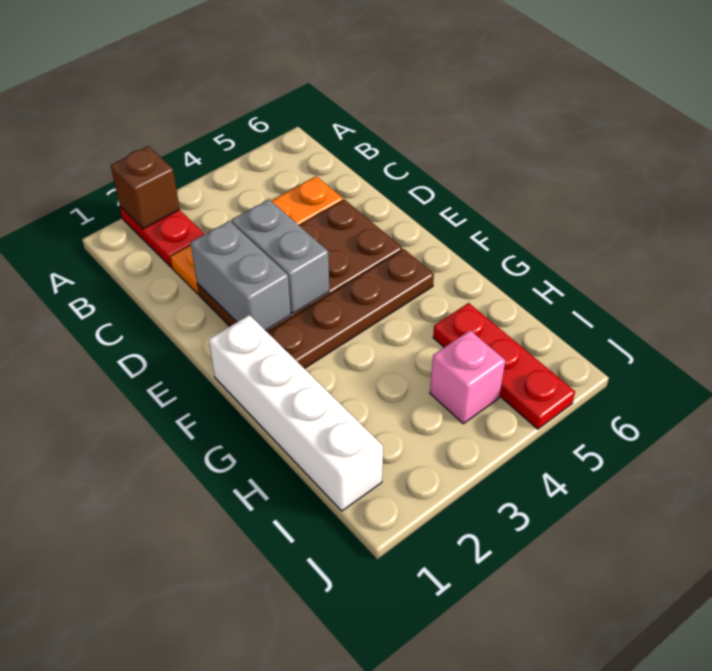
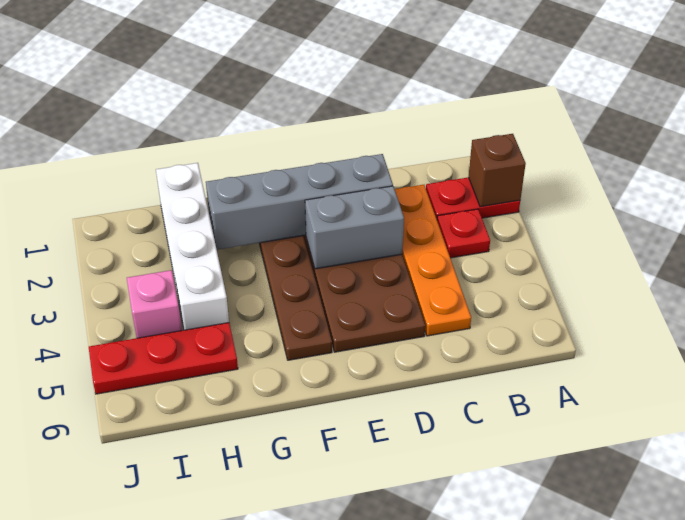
none -> red plate B3 level 1
grey brick D2:E2 level 2 -> grey brick D2:G2 level 2
white brick F1:I1 level 1 -> white brick H1:H4 level 1

